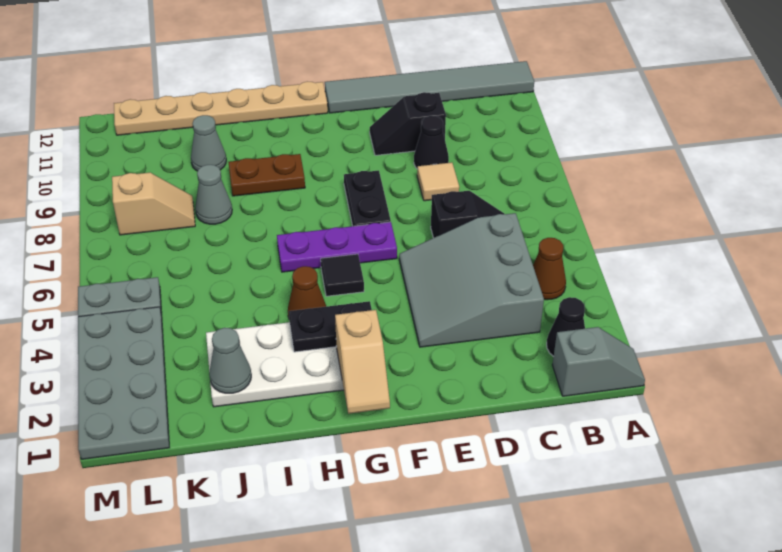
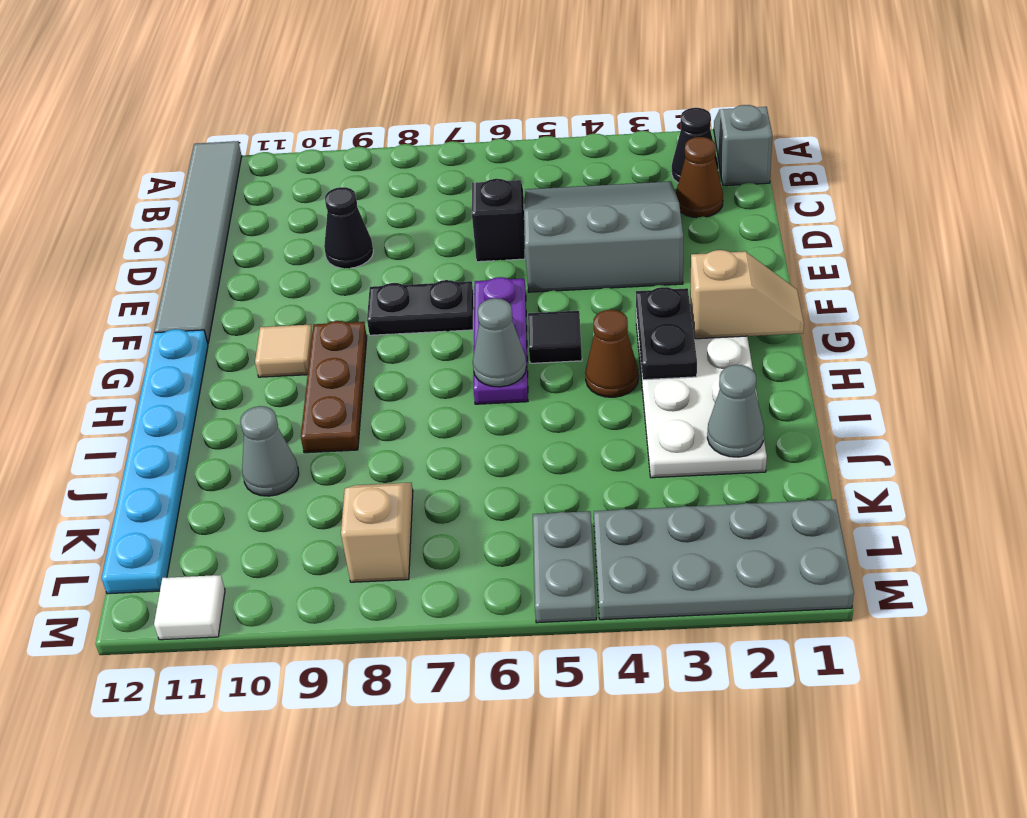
brown cone B4 level 1 -> brown cone C2 level 1
grey slope C3:E5 level 1 top C -> grey slope C3:E5 level 1 top E
tan tile D8 level 1 -> tan tile G10 level 1
black slope D10:E10 level 1 top D -> none
tan plate G12:L12 level 1 -> cyan plate G12:L12 level 1
brown plate H9:I9 level 1 -> brown plate G9:I9 level 1
grey cone J8 level 1 -> grey cone H6 level 2
none -> white tile M11 level 1

